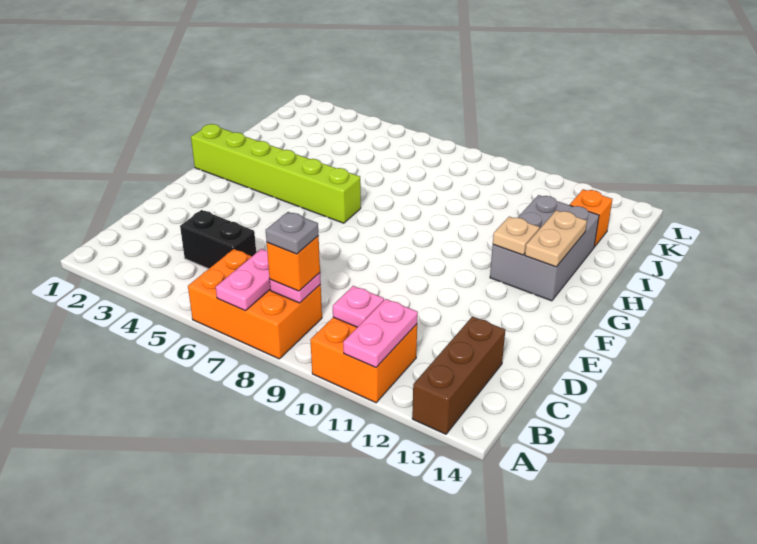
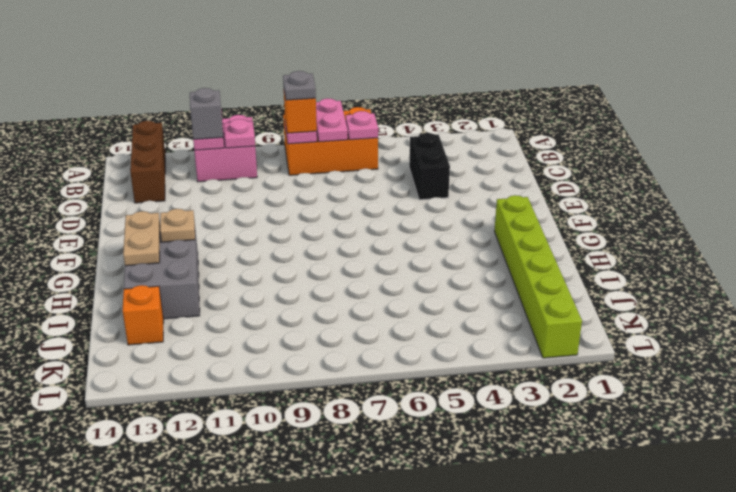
orange brick A10:B11 level 1 -> pink brick A10:B11 level 1
none -> pink plate B6 level 2
none -> grey brick B11 level 3
black brick C4:C5 level 1 -> black brick C4:D4 level 1
lime brick G1:G6 level 1 -> lime brick G2:L2 level 1

